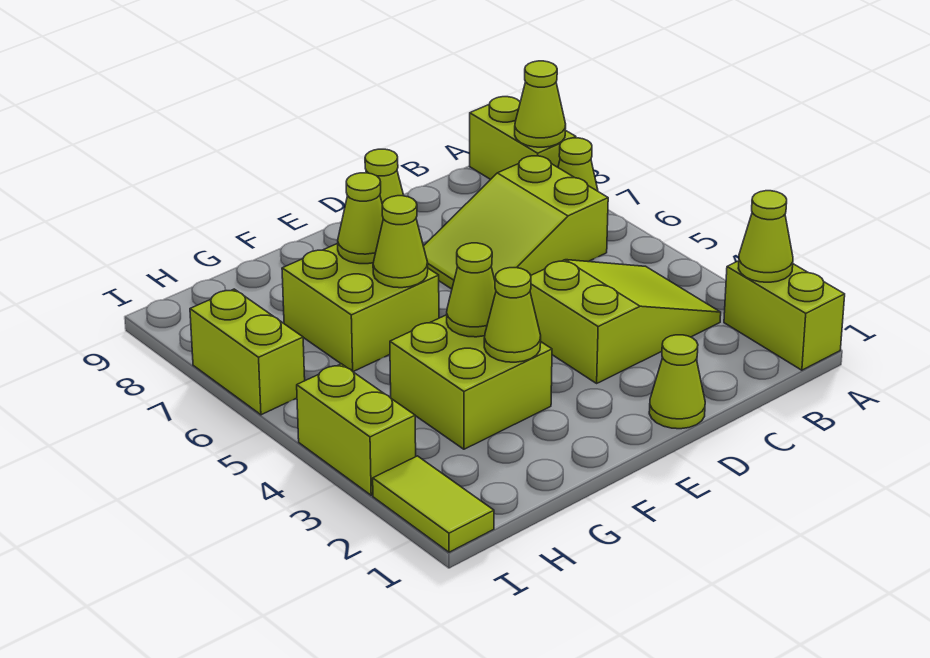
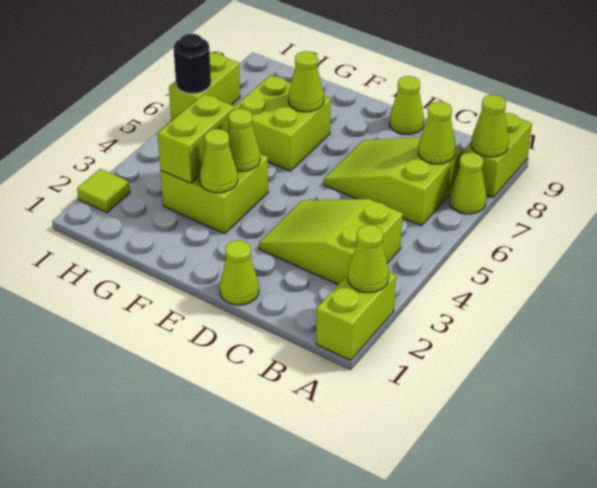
lime slope B3:D4 level 1 top D -> lime slope B3:D4 level 1 top B
lime cone F6 level 2 -> lime cone B7 level 2
lime tile I1:I2 level 1 -> lime tile I2 level 1
lime brick I3:I4 level 1 -> lime brick G3:G4 level 2
none -> black round brick I6 level 2

